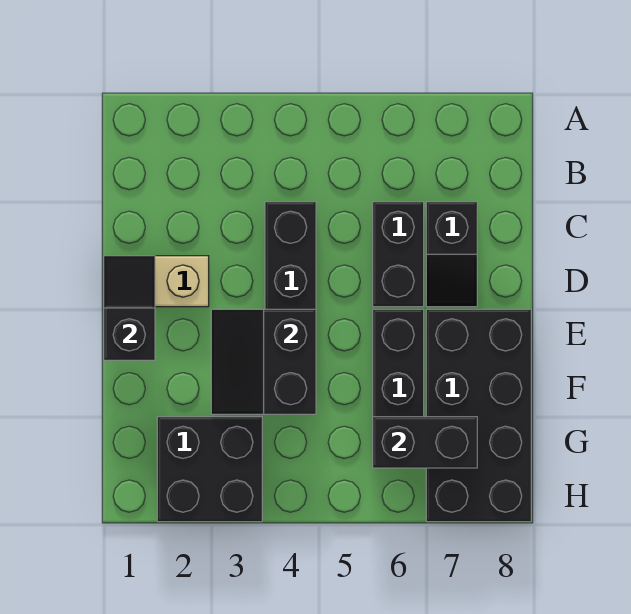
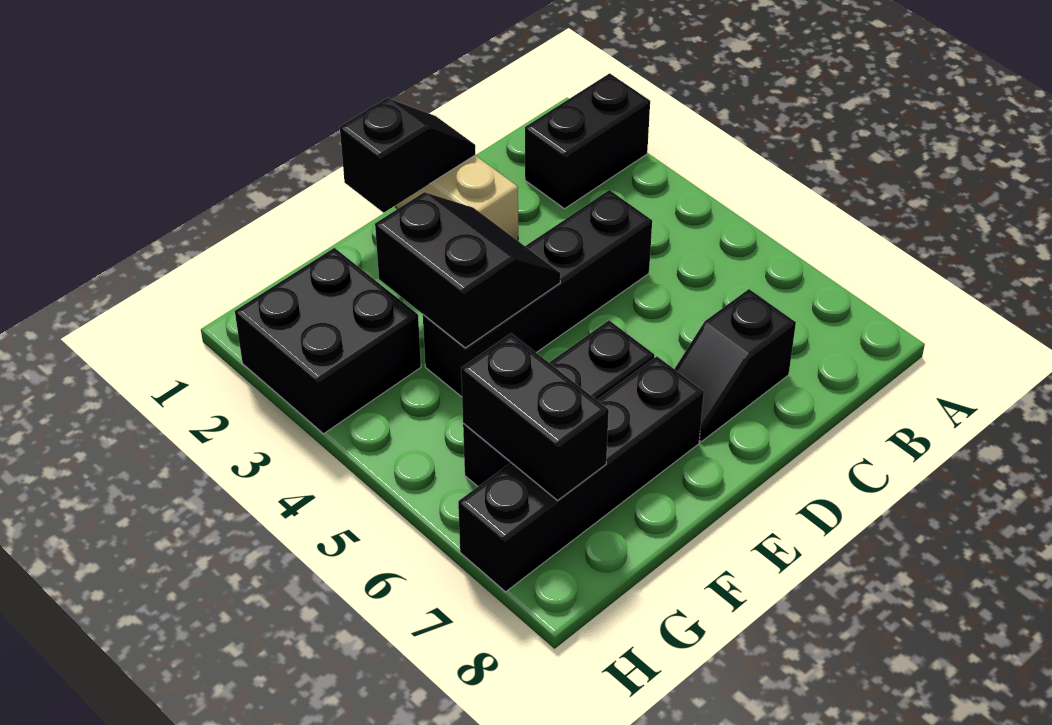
black brick C6:D6 level 1 -> black brick A2:B2 level 1
black slope E3:F4 level 2 top 4 -> black slope E3:F4 level 2 top F
black brick E7:H8 level 1 -> black brick E7:H7 level 1

